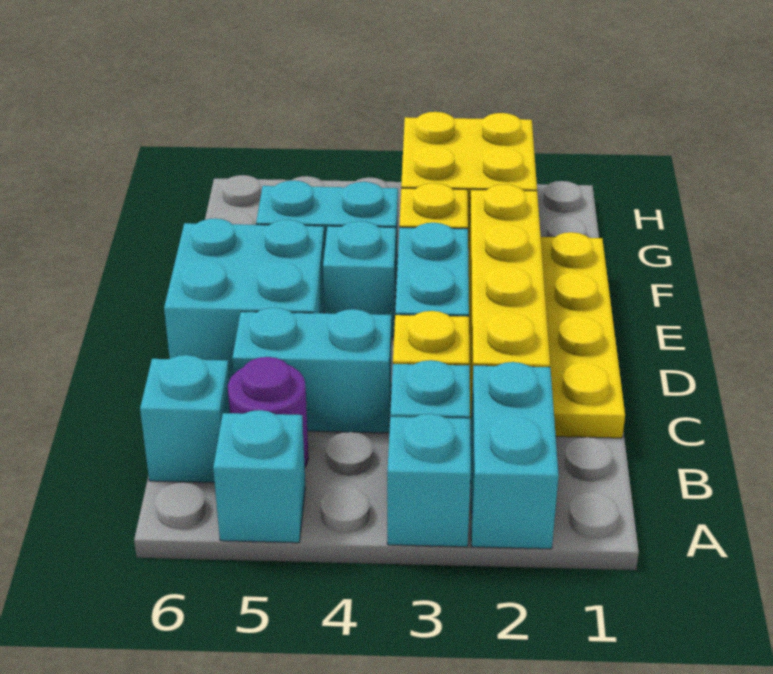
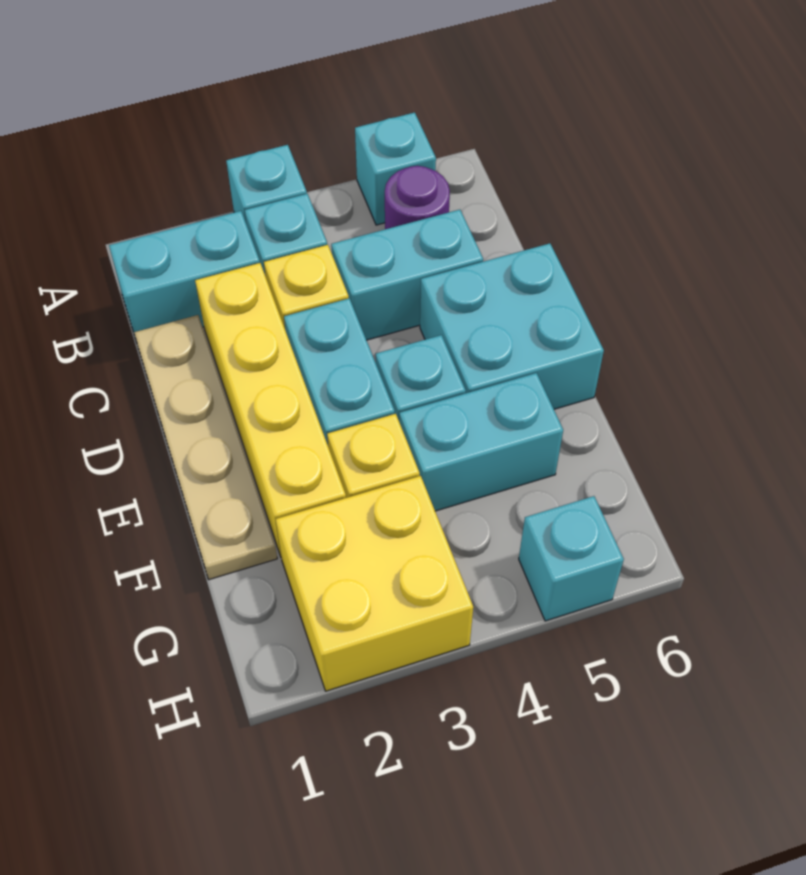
cyan brick A2:B2 level 1 -> cyan brick B1:B2 level 1
cyan brick B6 level 1 -> cyan brick H5 level 1
yellow plate C1:F1 level 1 -> tan plate C1:F1 level 1

